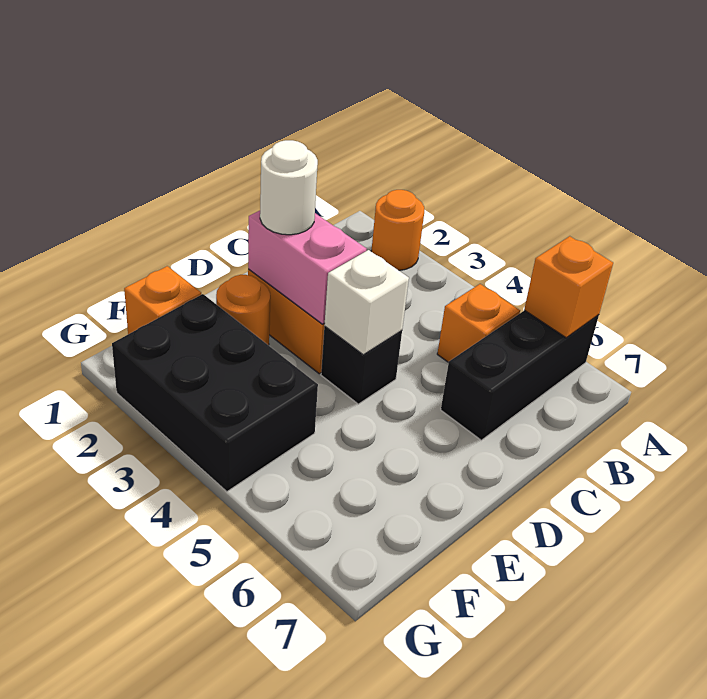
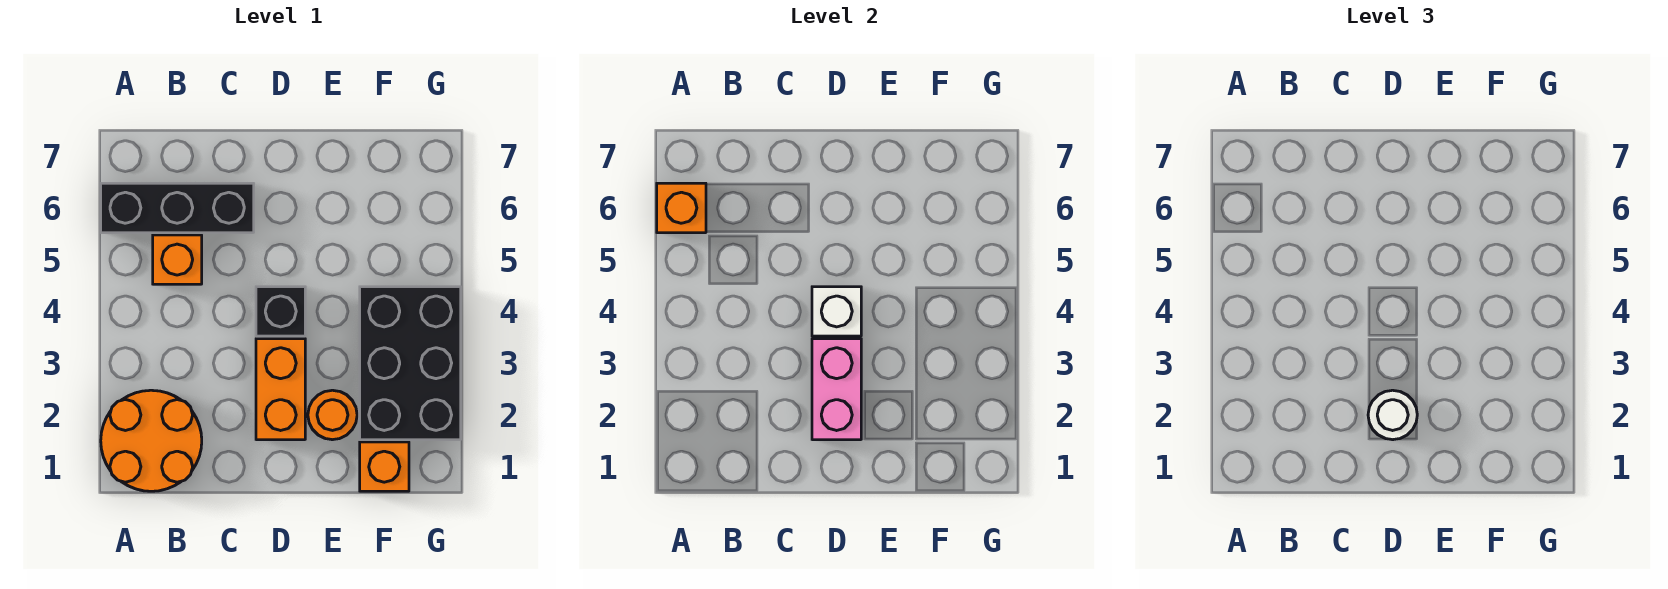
orange round brick A2 level 1 -> orange round brick A1:B2 level 1

